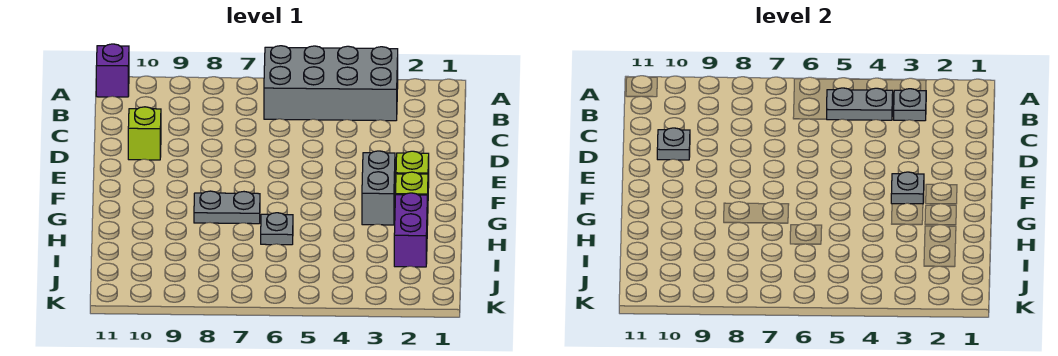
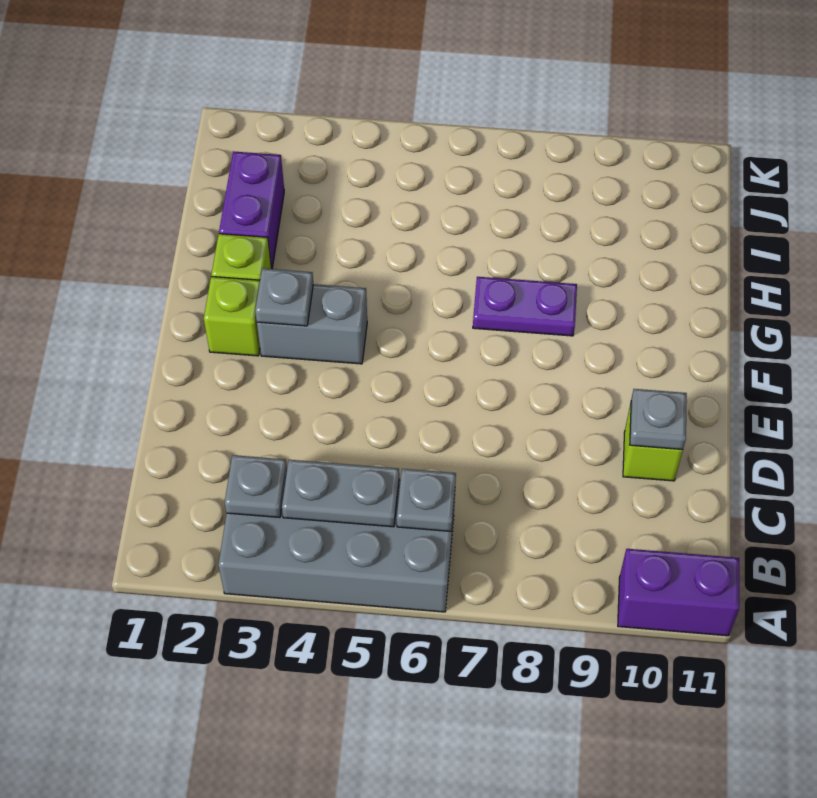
purple brick A11 level 1 -> purple brick A10:A11 level 1
grey brick F3:G3 level 1 -> grey brick F3:F4 level 1
grey plate G7:G8 level 1 -> purple plate G7:G8 level 1
grey plate H6 level 1 -> grey plate B6 level 2

